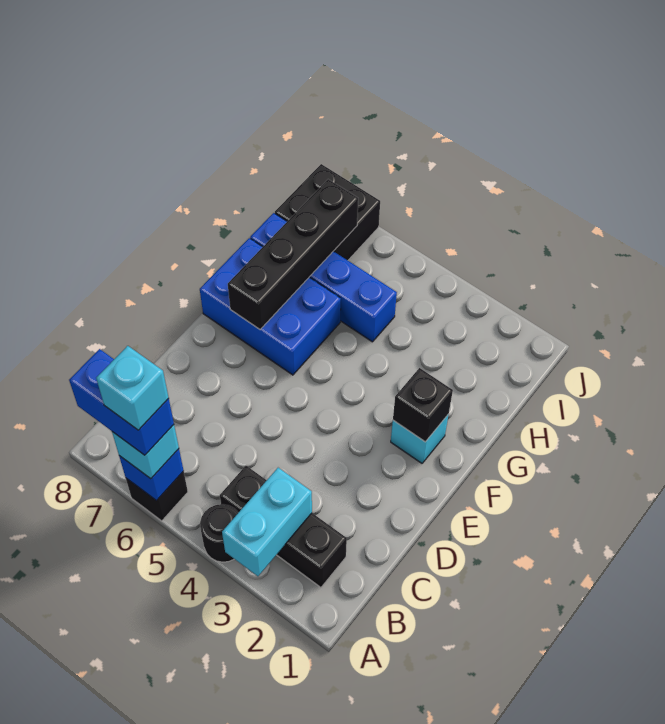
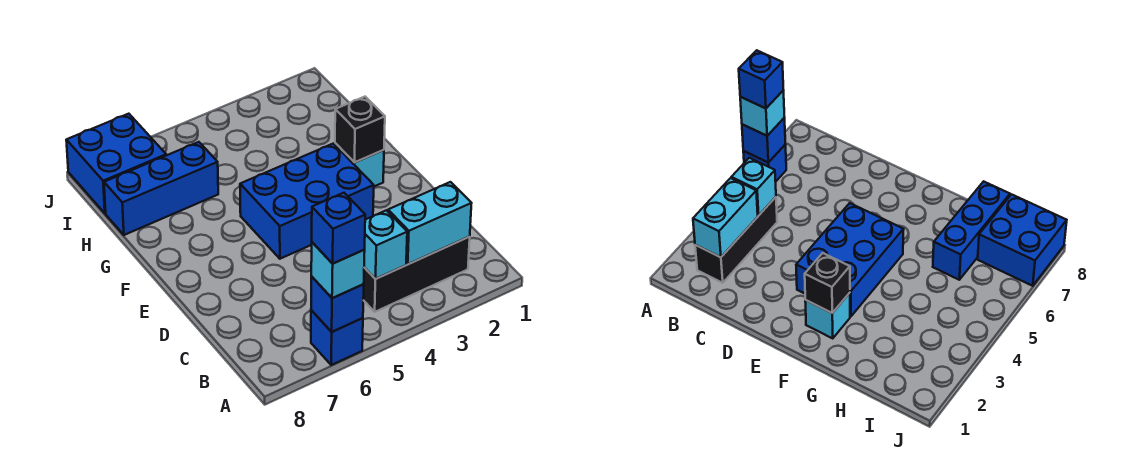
cyan brick A3:B3 level 2 -> cyan brick B2:B3 level 2
black round brick A4 level 1 -> none
black brick A6 level 1 -> blue brick A6 level 1
blue brick A6:A7 level 4 -> blue brick A6 level 4
cyan brick A6 level 5 -> cyan brick B4 level 2
blue brick F6:G8 level 1 -> blue brick E3:F5 level 1
black brick F7:I7 level 2 -> none
blue brick H5:H8 level 1 -> blue brick H6:H8 level 1
black brick I7:J8 level 1 -> blue brick I7:J8 level 1

